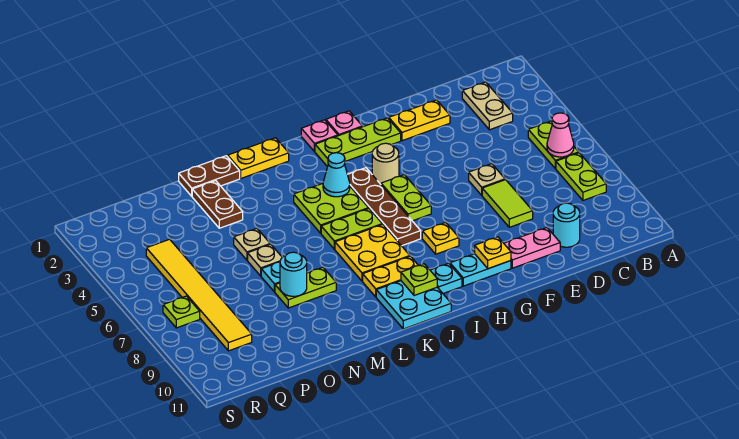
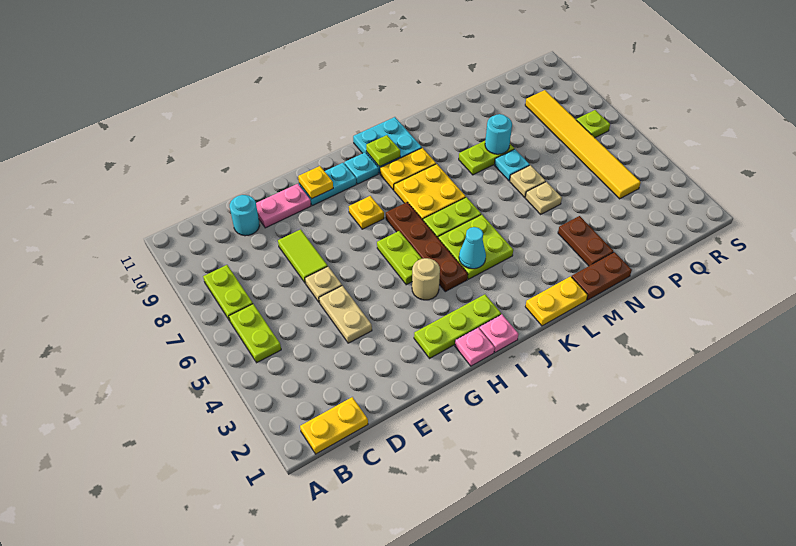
pink cone B6 level 2 -> none
tan plate C2:C3 level 1 -> tan plate E4:E5 level 1
yellow plate E2:F2 level 1 -> yellow plate B1:C1 level 1

